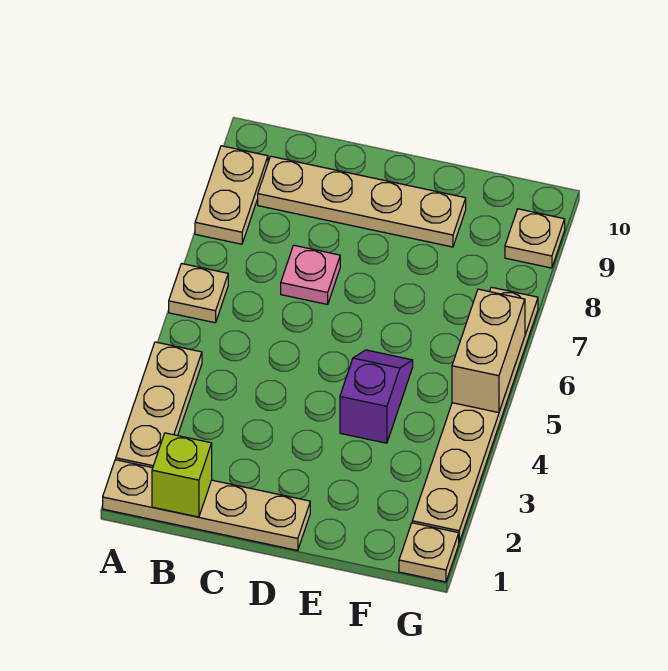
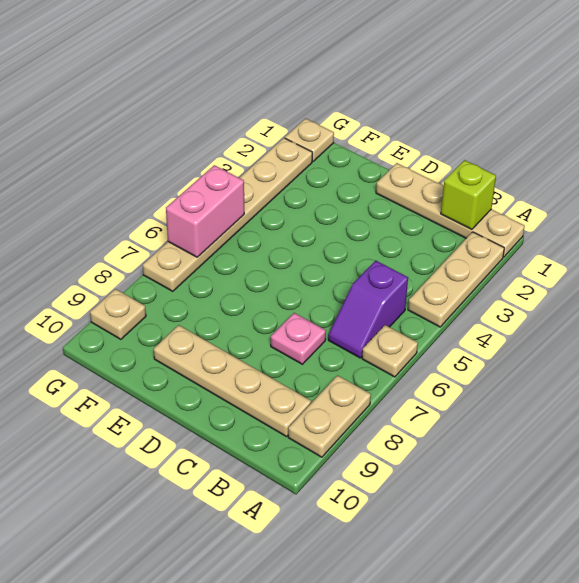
purple slope E4:E5 level 1 top 4 -> purple slope B5:B6 level 1 top 5
tan brick G5:G6 level 2 -> pink brick G5:G6 level 2

